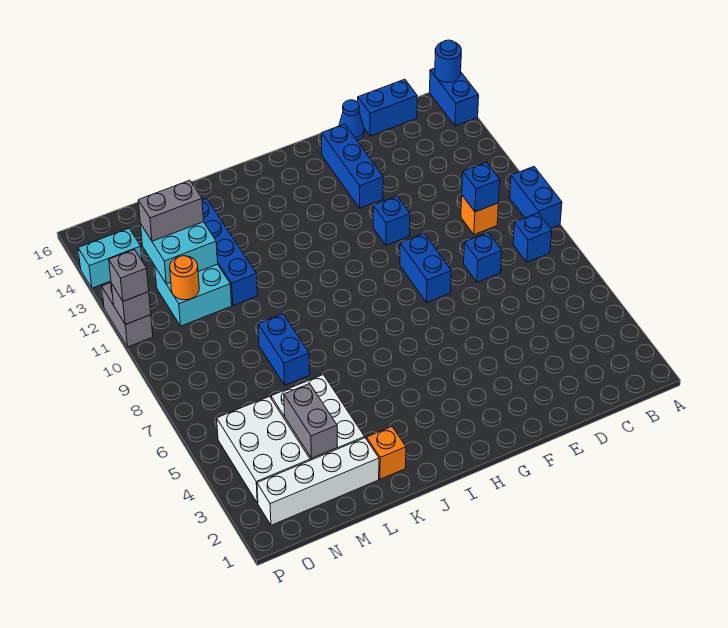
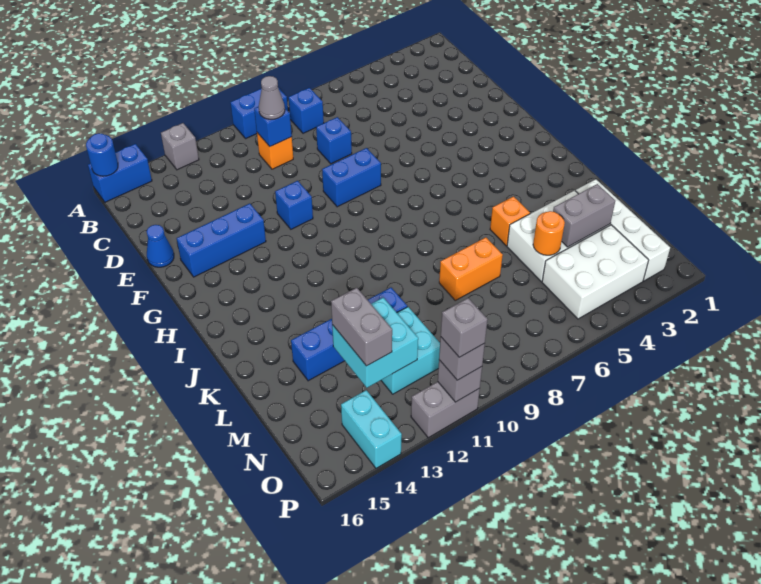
none -> grey brick A13 level 1
none -> grey cone C10 level 3
blue brick C16:D16 level 1 -> none
orange brick K2 level 1 -> orange brick K5 level 1
blue brick L7:L8 level 1 -> orange brick L7:L8 level 1
orange round brick N11 level 2 -> orange round brick M5 level 2
none -> grey brick P11 level 4

